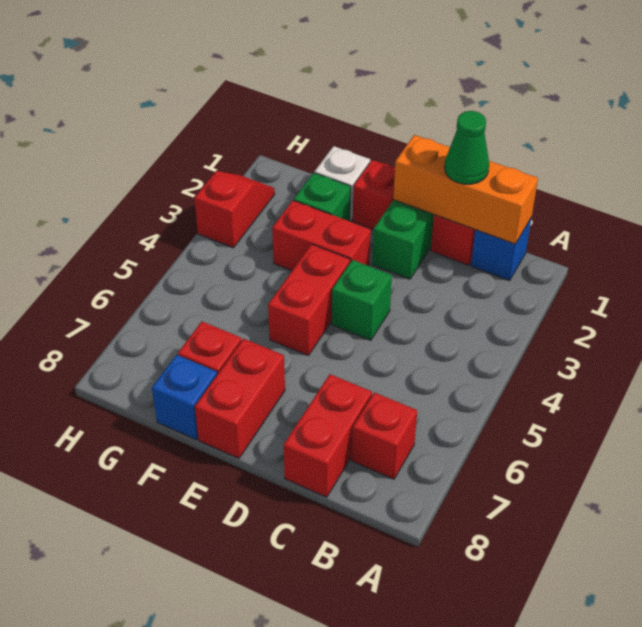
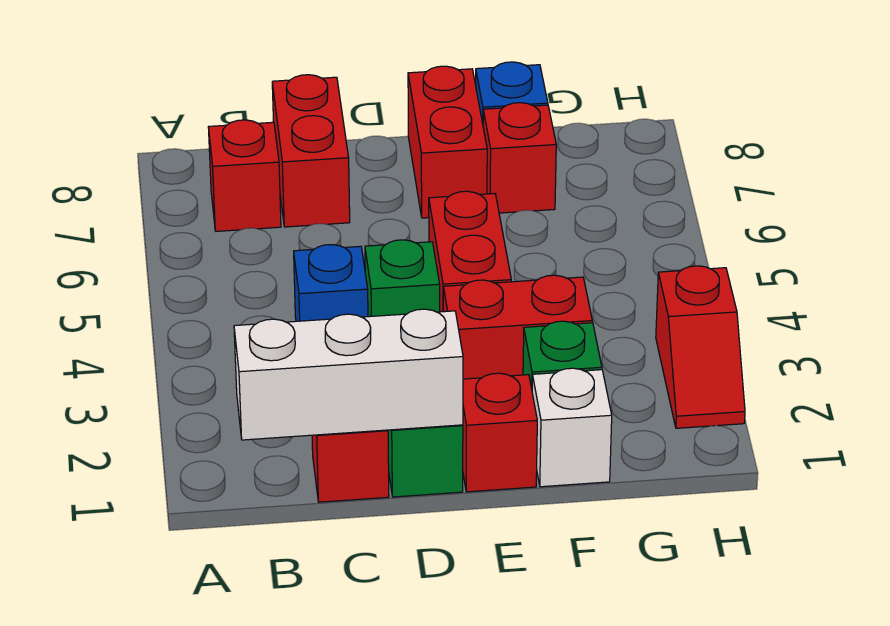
blue brick B1 level 1 -> blue brick C4 level 1
orange brick B1:D1 level 2 -> white brick B1:D1 level 2
green cone C1 level 3 -> none

